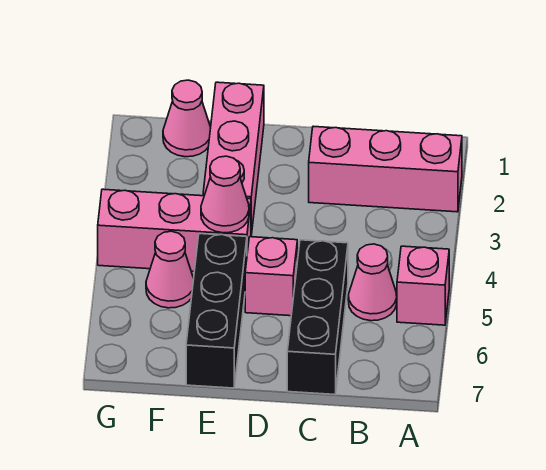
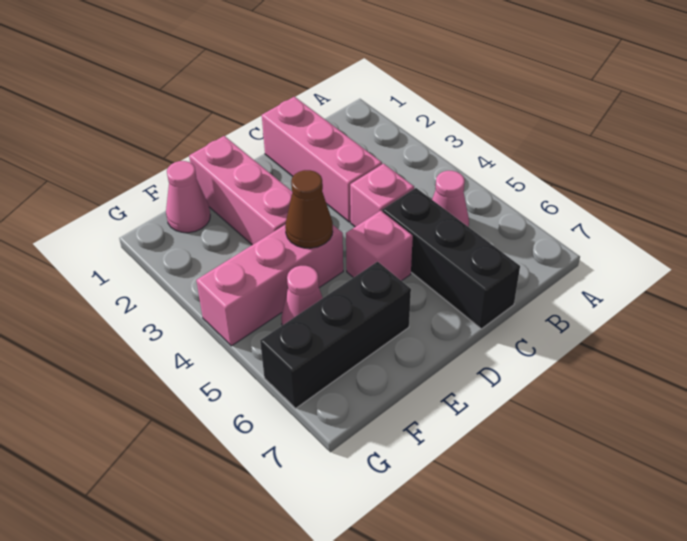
pink brick A2:C2 level 1 -> pink brick C1:C3 level 1
pink brick A5 level 1 -> pink brick C4 level 1
pink cone E4 level 2 -> brown cone E4 level 2
black brick E5:E7 level 1 -> black brick E6:G6 level 1

